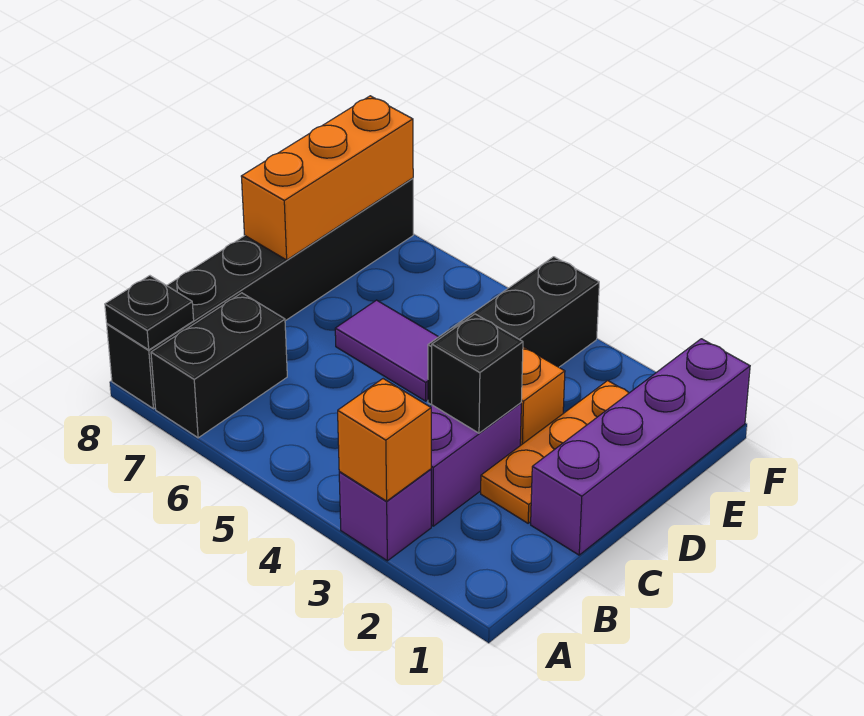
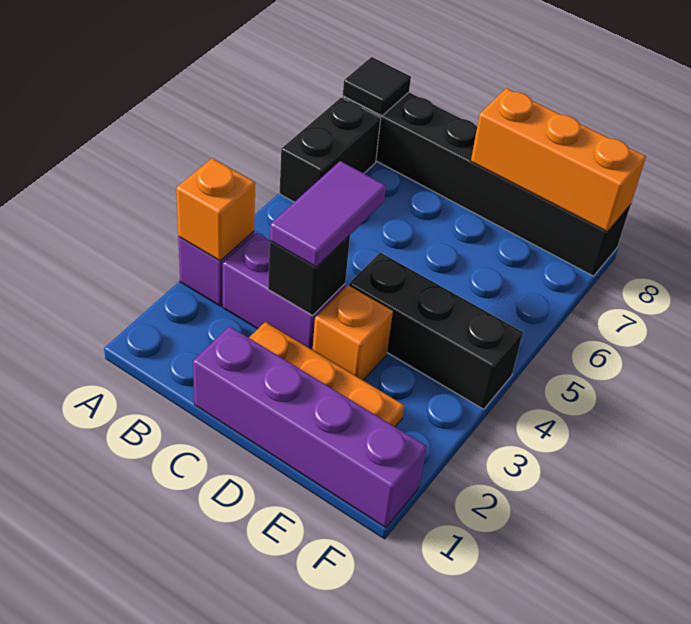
black brick A7:B7 level 1 -> black brick A6:A7 level 1
black plate A8 level 2 -> black tile A8 level 2
purple tile D5:D6 level 1 -> purple tile C3:C4 level 3

